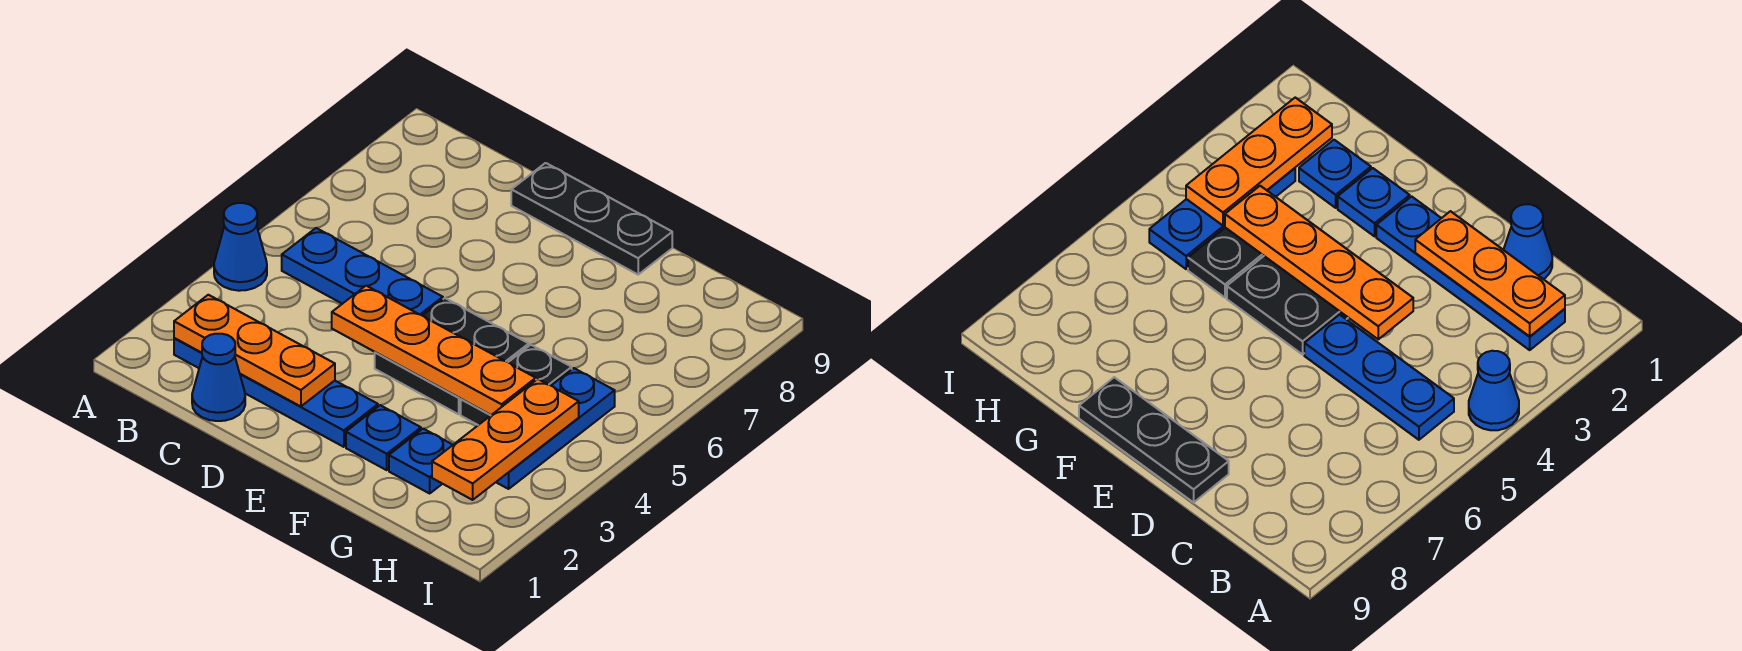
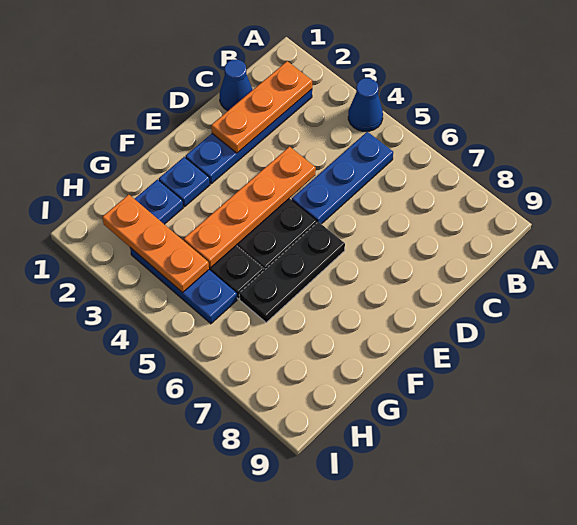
black plate D9:F9 level 1 -> black plate E6:G6 level 1

